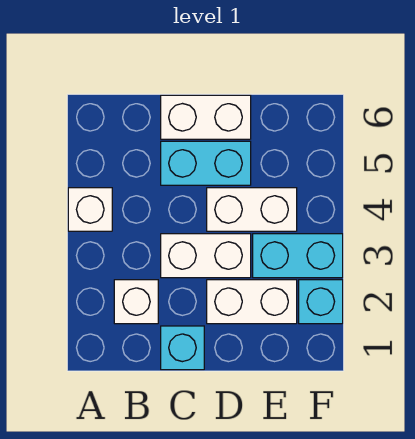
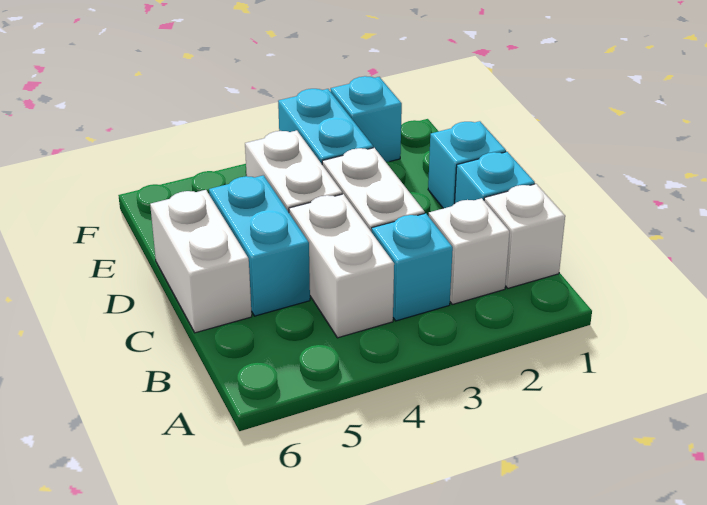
white brick A4 level 1 -> white brick B1 level 1
none -> cyan brick B3 level 1
none -> cyan brick D1 level 1
white brick D2:E2 level 1 -> white brick B4:C4 level 1

